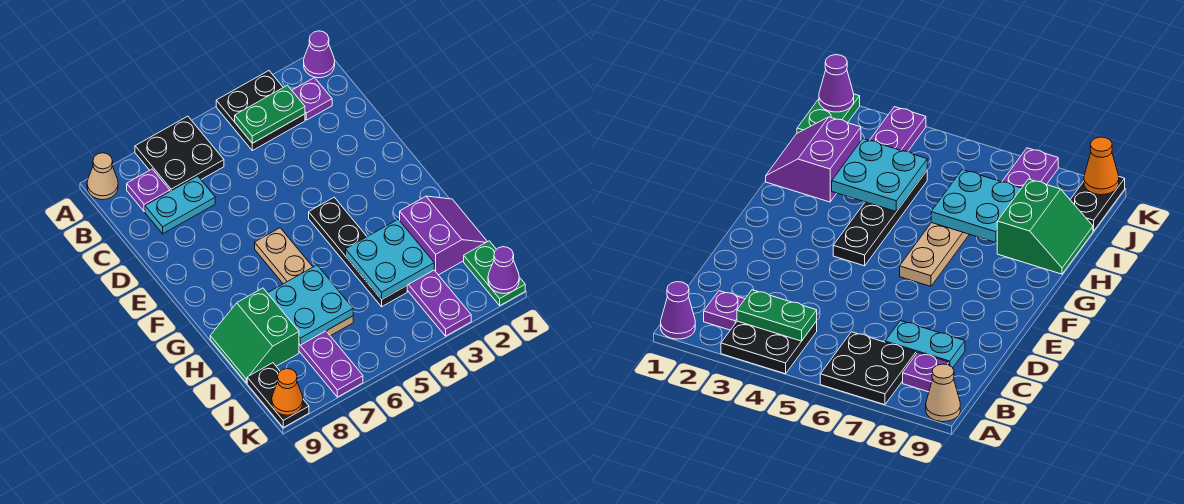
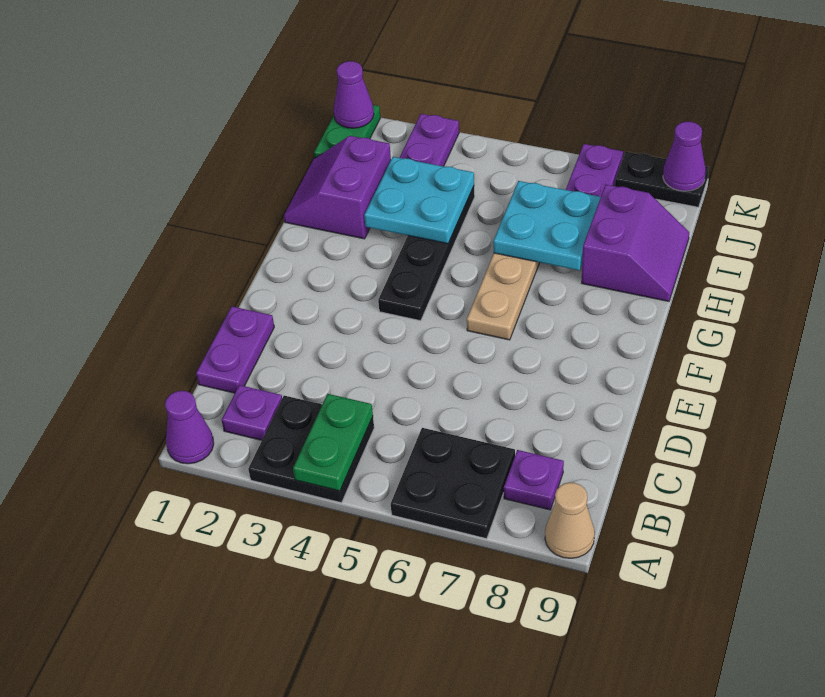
green plate B3:B4 level 2 -> green plate A4:B4 level 2
none -> purple plate C1:D1 level 1
cyan plate C7:C8 level 1 -> none
green slope H8:I9 level 1 top 8 -> purple slope H8:I9 level 1 top 8
black plate J9:K9 level 1 -> black plate K8:K9 level 1
orange cone K9 level 2 -> purple cone K9 level 2

